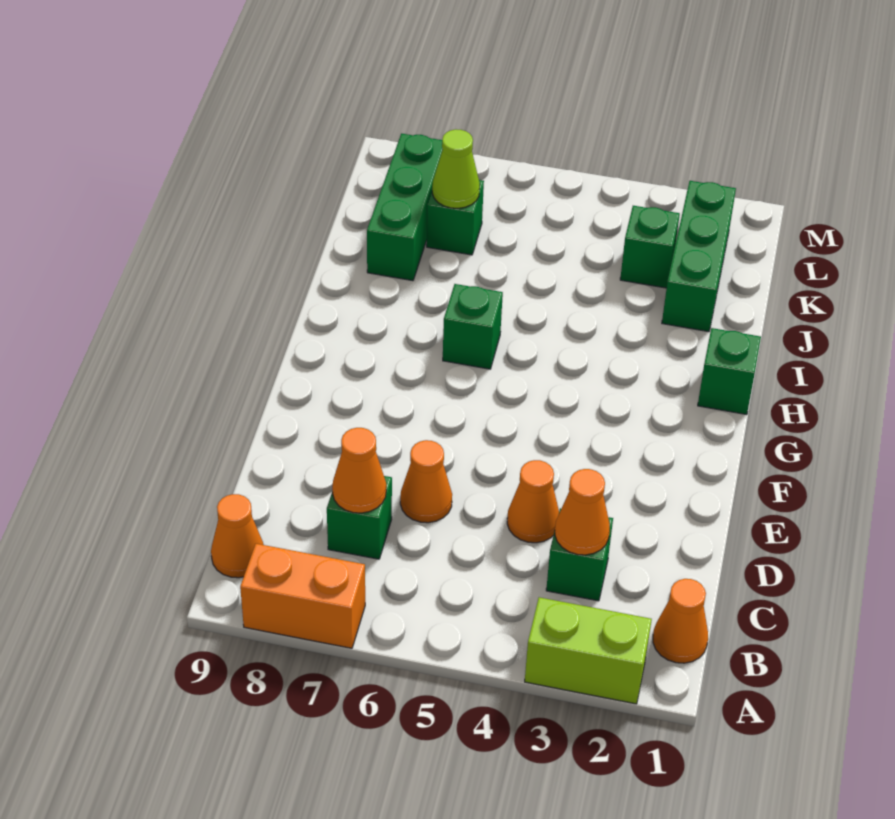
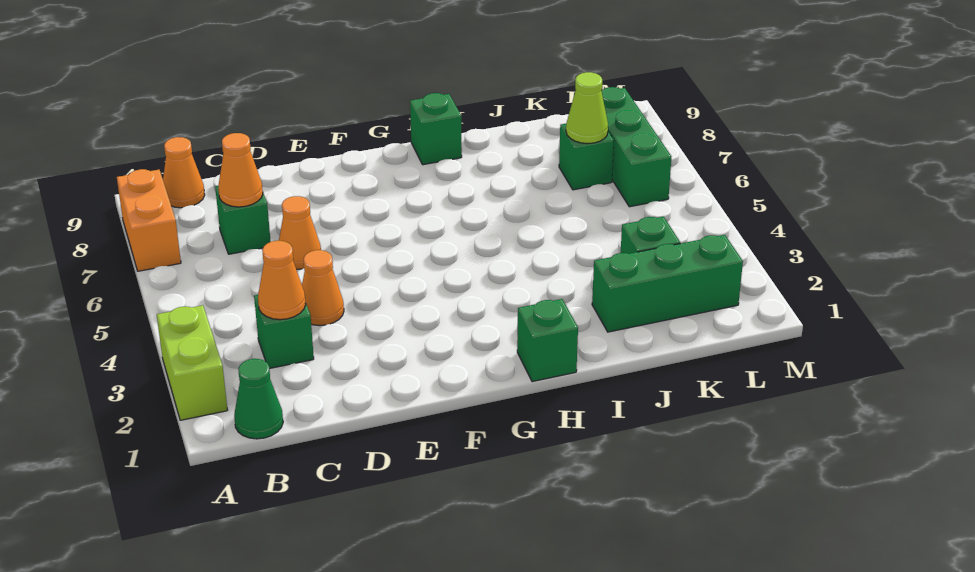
orange cone B1 level 1 -> green cone B1 level 1
green brick H6 level 1 -> green brick H9 level 1
green brick J8:L8 level 1 -> green brick L6:L8 level 1

